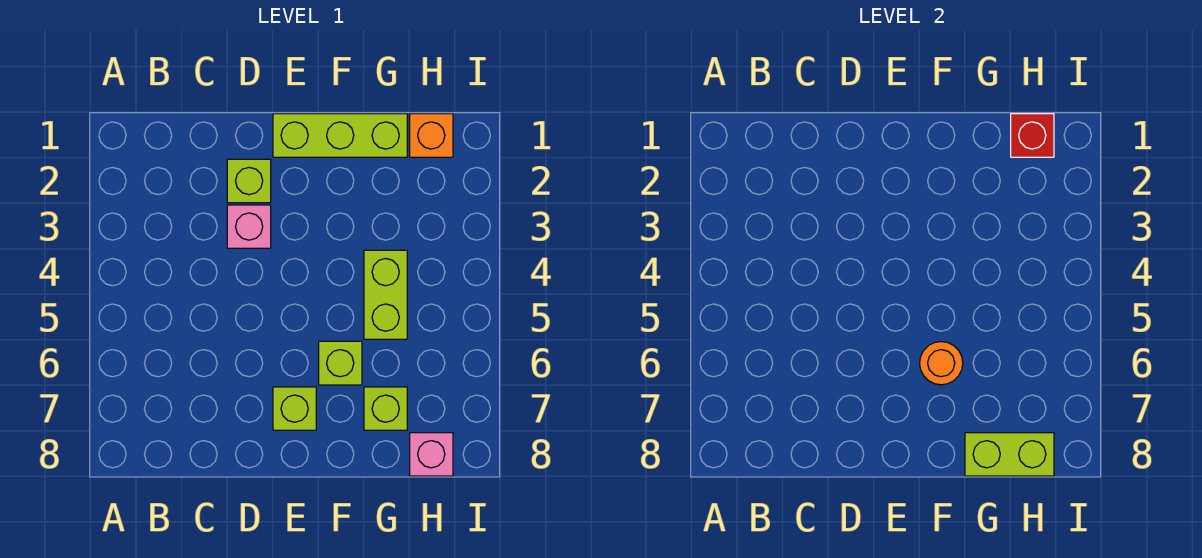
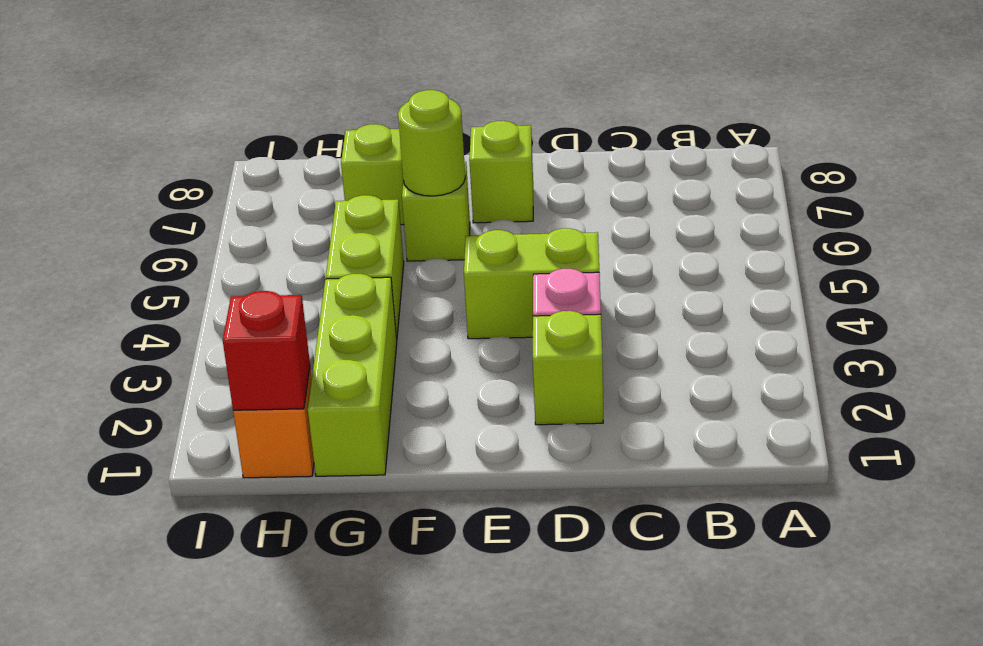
lime brick E1:G1 level 1 -> lime brick G1:G3 level 1
orange round brick F6 level 2 -> lime round brick F6 level 2
lime brick G8:H8 level 2 -> lime brick D4:E4 level 1
pink brick H8 level 1 -> none

